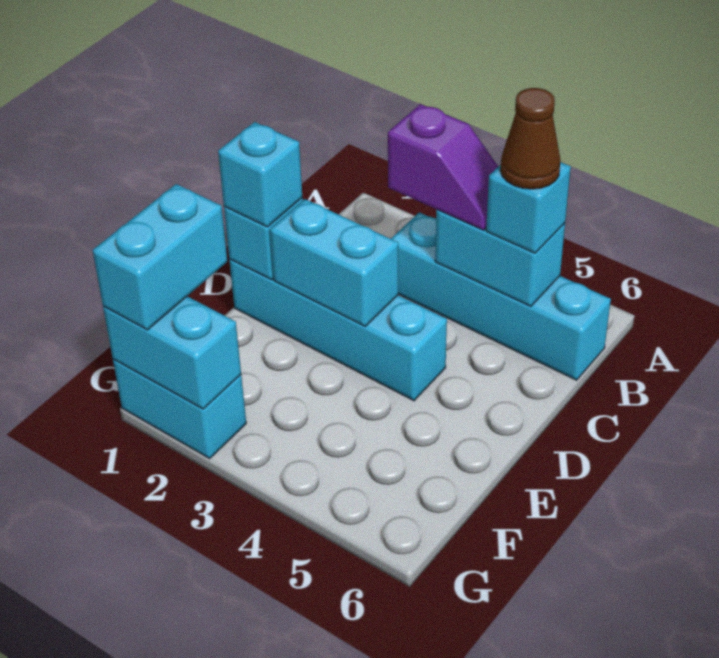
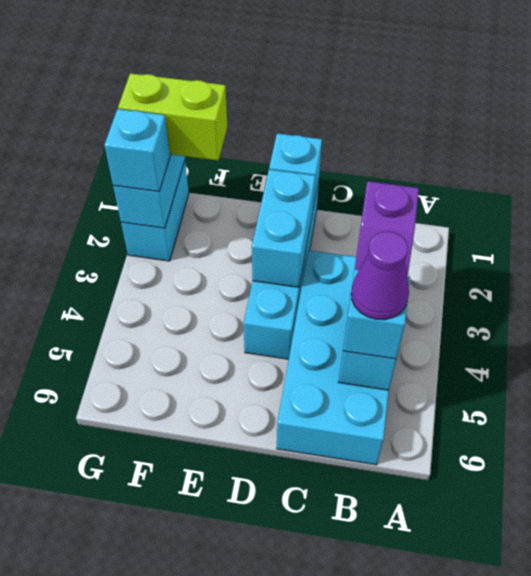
cyan brick B3:B6 level 1 -> cyan brick B3:C6 level 1
brown cone B5 level 4 -> purple cone B5 level 4
cyan brick D1 level 3 -> cyan brick G2 level 3
cyan brick F1:G1 level 3 -> lime brick F1:G1 level 3

